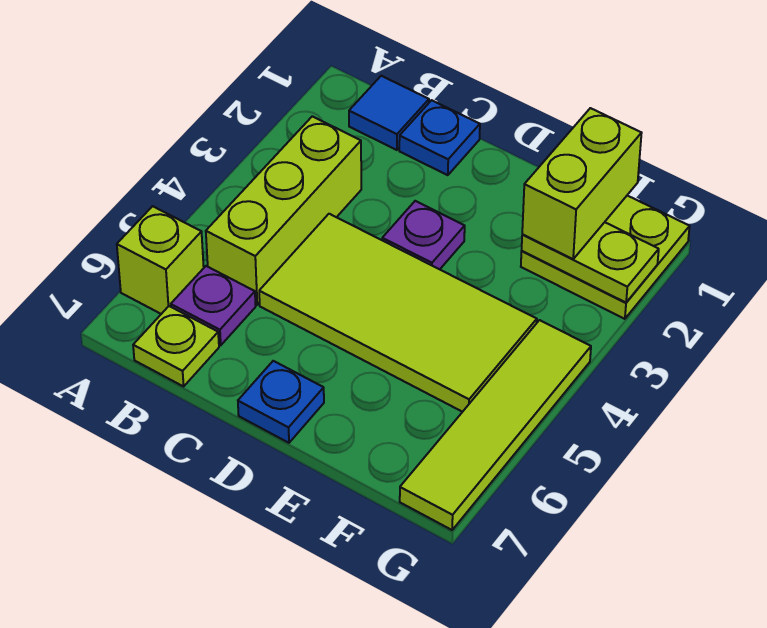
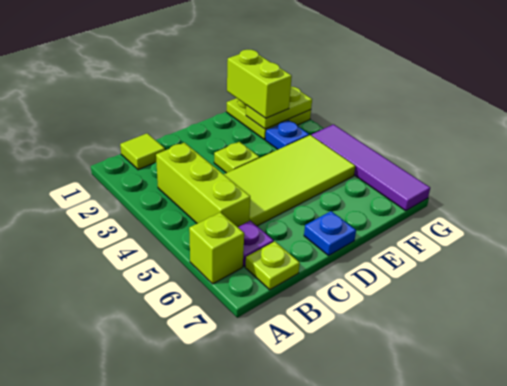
blue tile B1 level 1 -> lime tile B1 level 1
blue plate C1 level 1 -> blue plate F3 level 1
purple plate D3 level 1 -> lime plate D3 level 1
lime tile G4:G7 level 1 -> purple tile G4:G7 level 1

